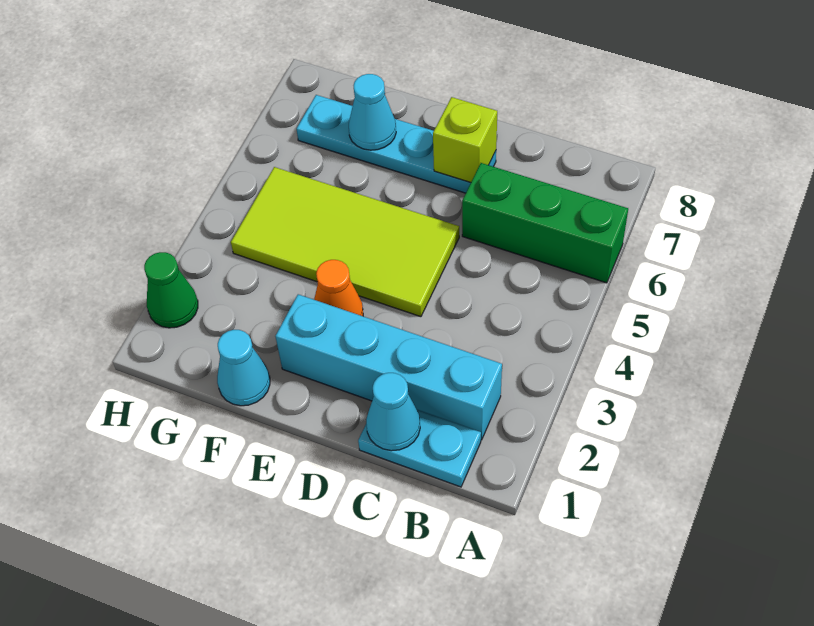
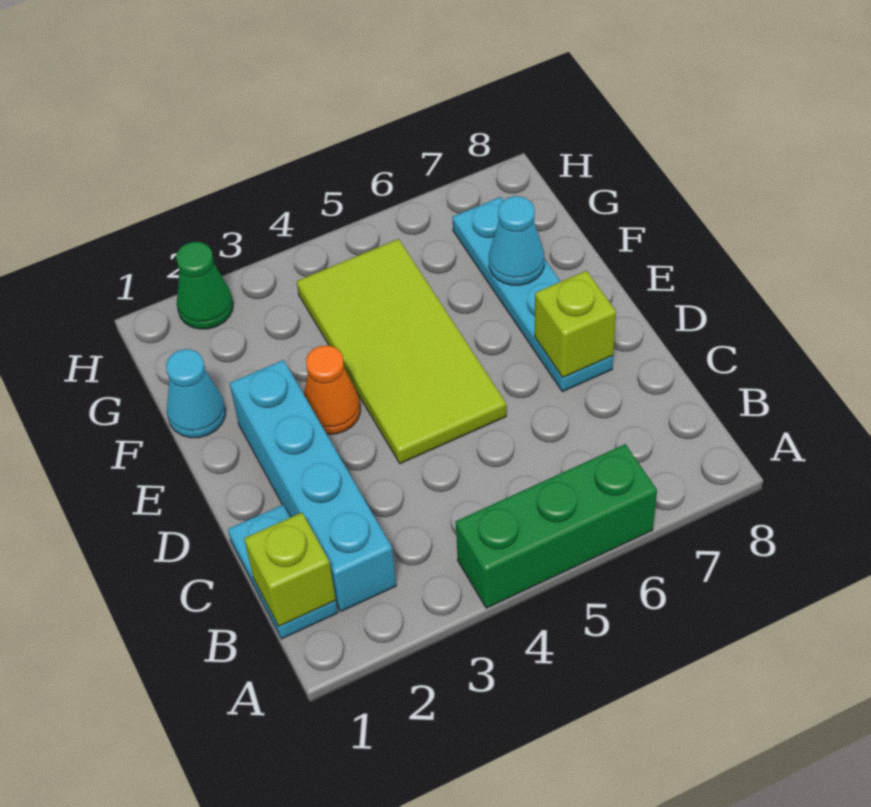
green brick A6:C6 level 1 -> green brick A4:A6 level 1
none -> lime brick B1 level 2
cyan cone C1 level 2 -> none

